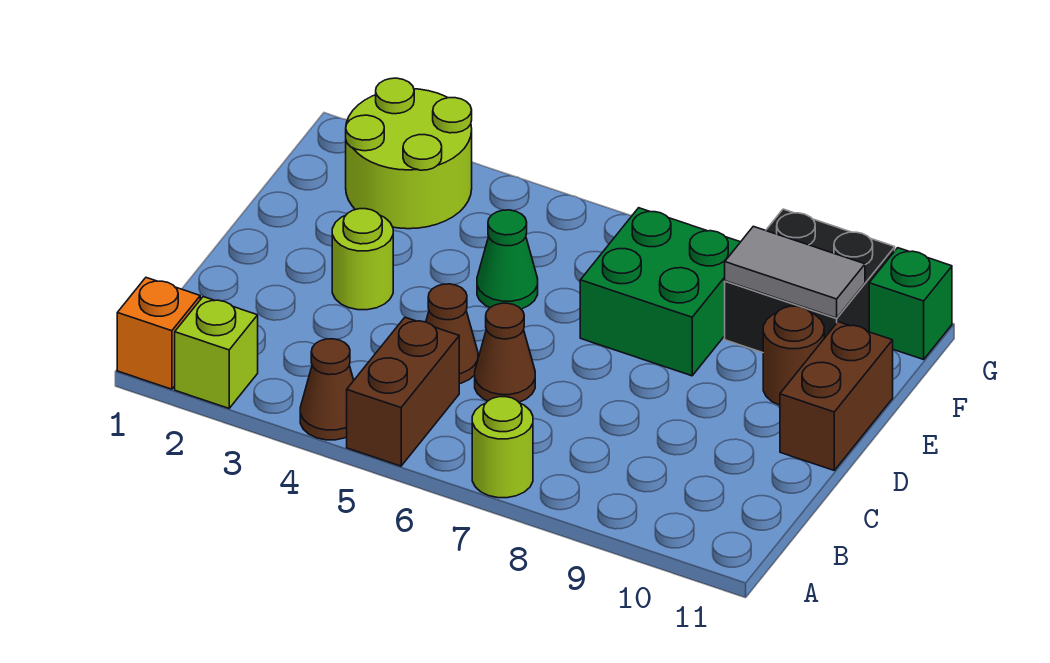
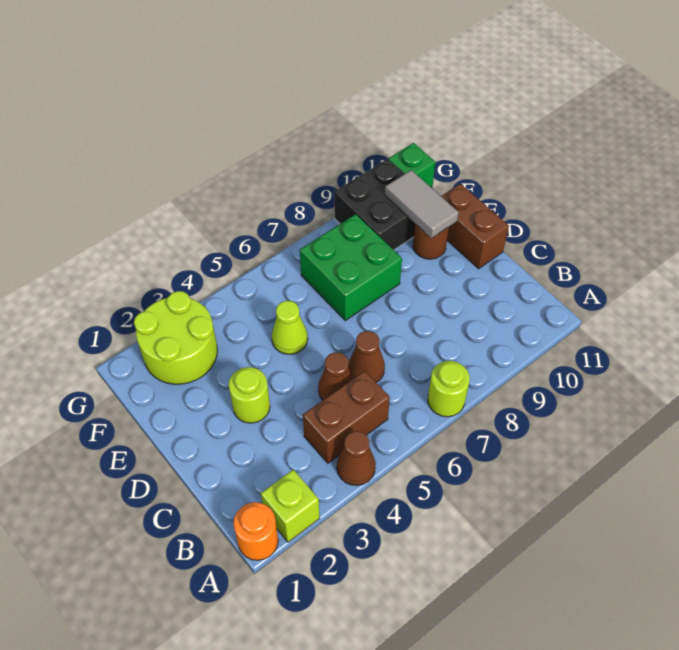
orange brick A1 level 1 -> orange round brick A1 level 1
brown brick A5:B5 level 1 -> brown brick B4:B5 level 1
green cone E5 level 1 -> lime cone E5 level 1
grey tile F9:F10 level 2 -> grey tile E10:F10 level 2

